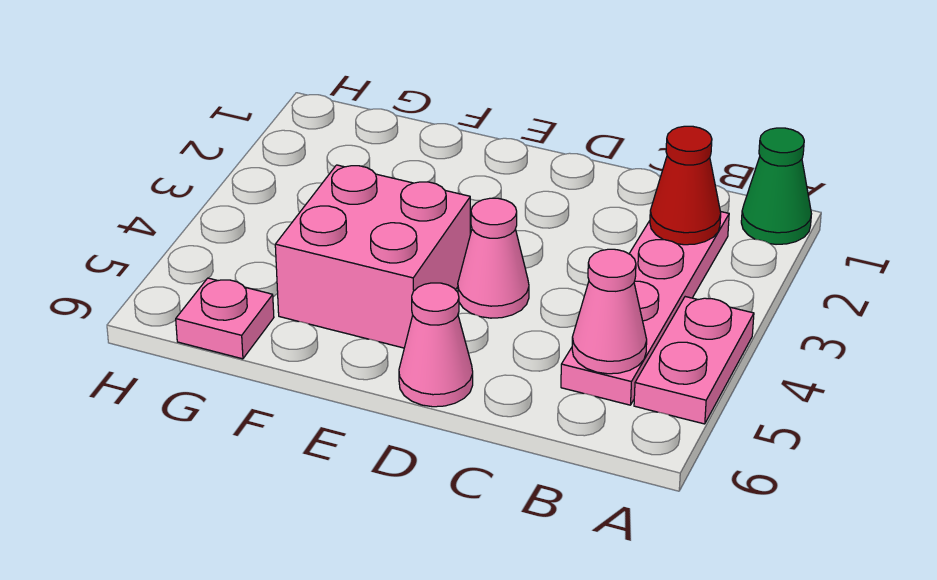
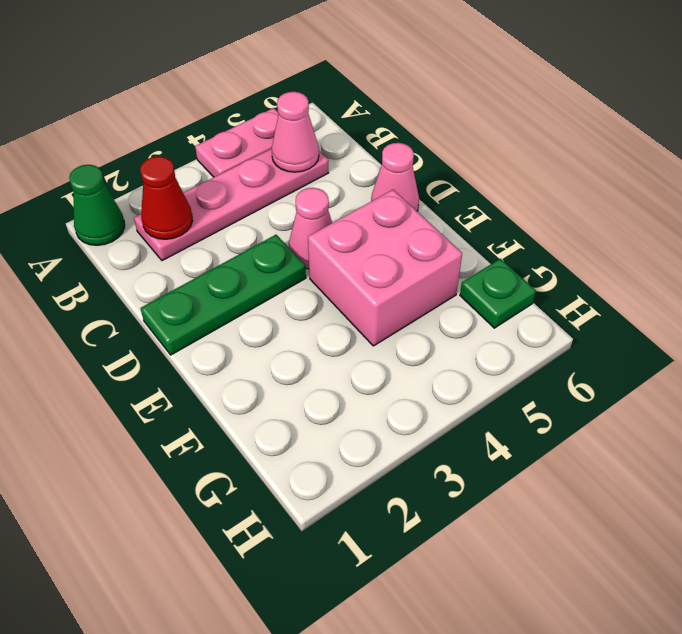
none -> green plate D1:D3 level 1
pink plate G6 level 1 -> green plate G6 level 1

